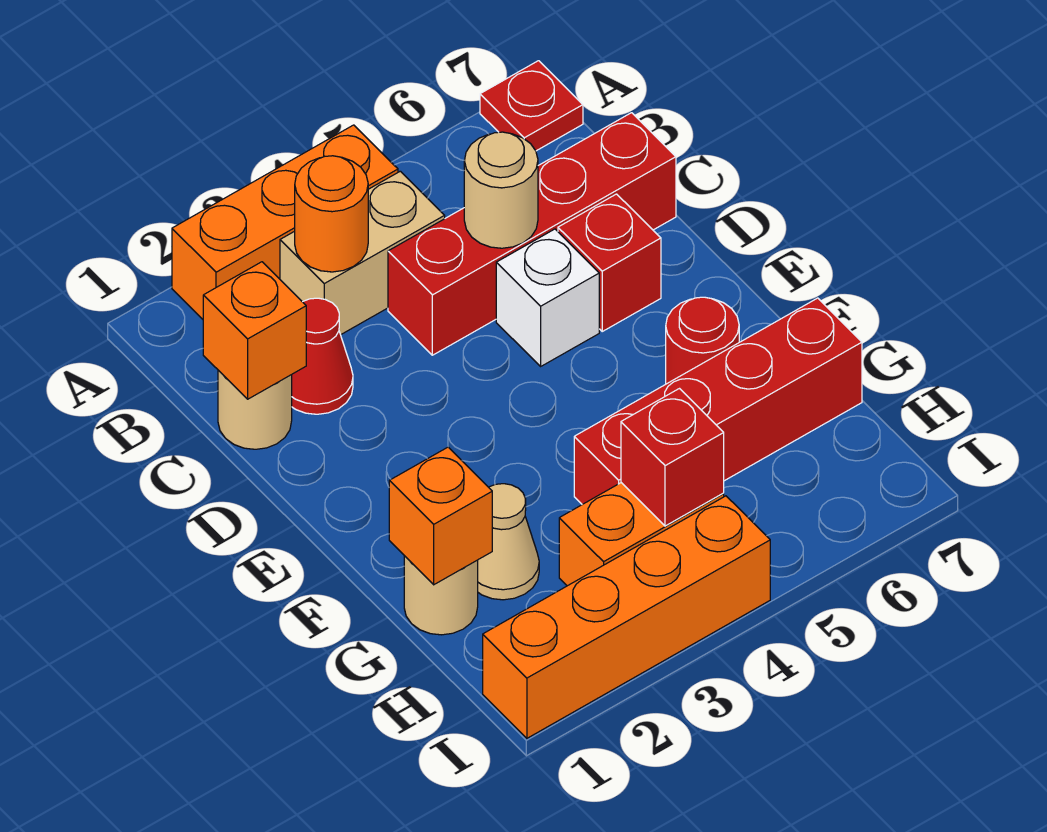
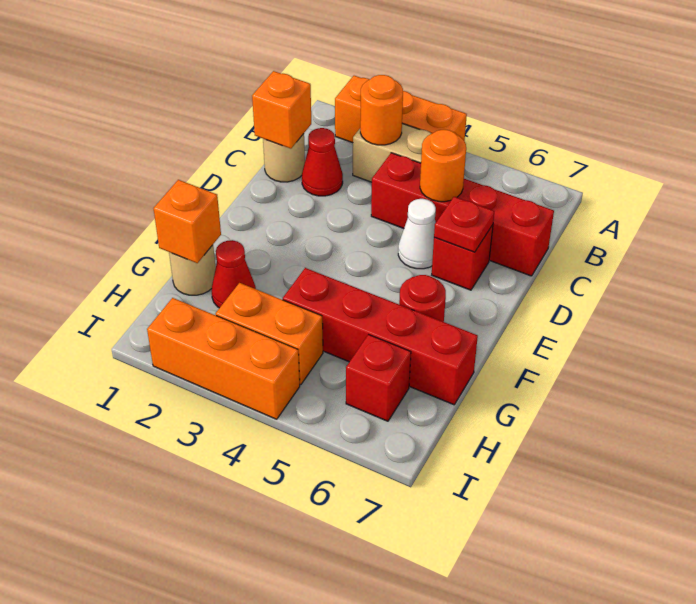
red plate A7 level 1 -> red plate D6 level 2
tan round brick C5 level 2 -> orange round brick C5 level 2
white brick D5 level 1 -> white cone D5 level 1
tan cone G2 level 1 -> red cone G2 level 1
red brick H4 level 2 -> red brick H6 level 1
orange brick I1:I4 level 1 -> orange brick I2:I4 level 1

